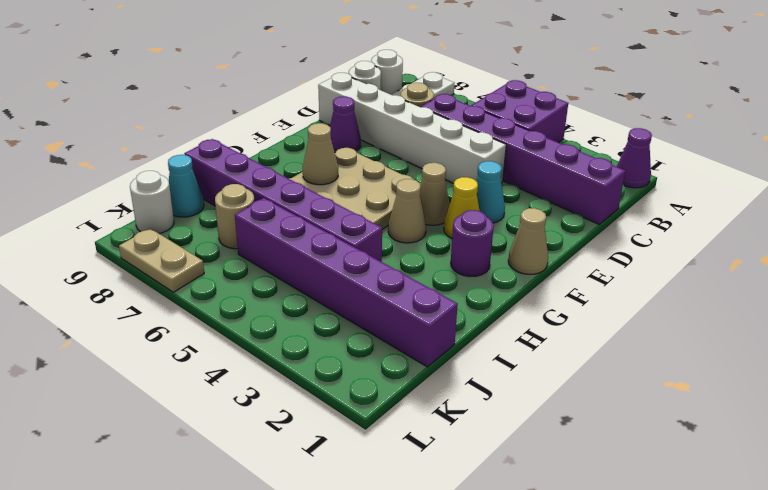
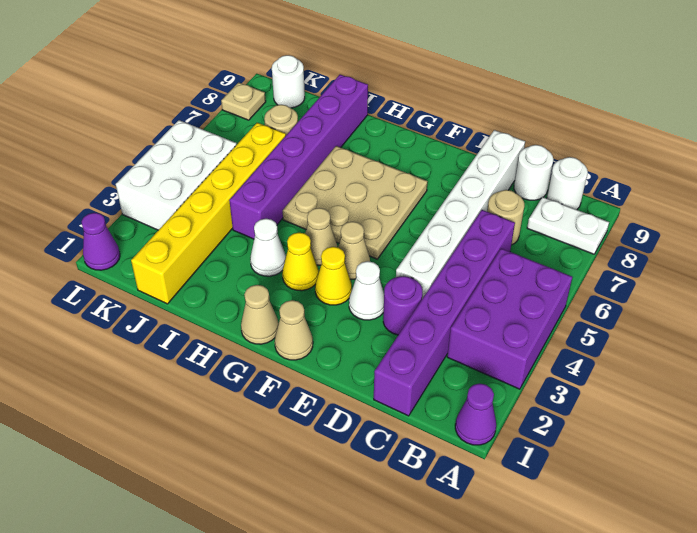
purple brick A4:B5 level 1 -> purple brick A3:B5 level 1
cyan cone E3 level 1 -> white cone E3 level 1
purple cone E8 level 1 -> purple cone L1 level 1
purple round brick G2 level 1 -> purple round brick D3 level 1
none -> yellow cone G3 level 1
tan cone G7 level 2 -> tan cone G1 level 1
none -> white cone H3 level 1
purple brick J1:J6 level 1 -> yellow brick J1:J6 level 1
cyan cone J9 level 1 -> none
none -> white brick K3:L5 level 1
tan plate L7:L8 level 1 -> tan plate L8 level 1

